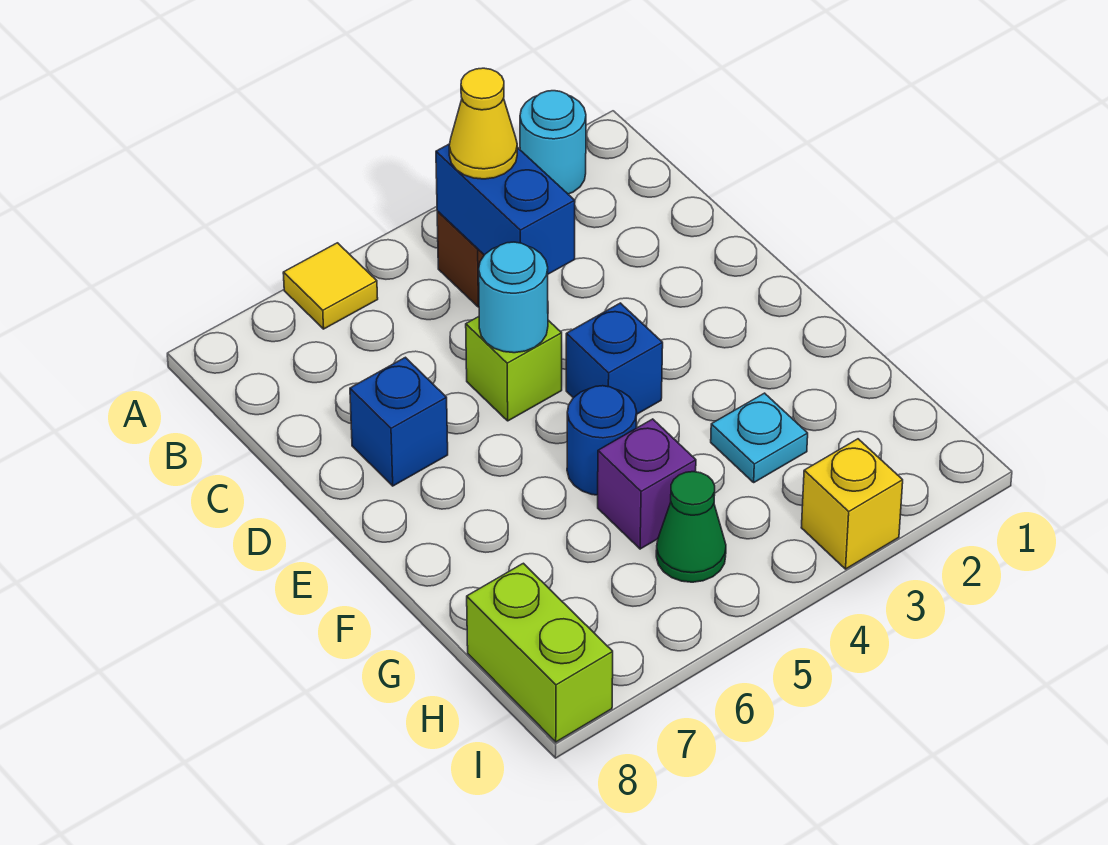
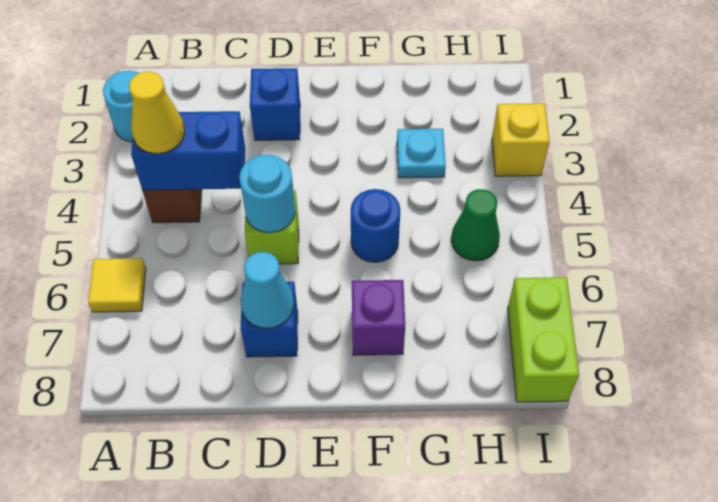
none -> cyan cone D7 level 2
blue brick E4 level 1 -> blue brick D2 level 1
purple brick G5 level 1 -> purple brick F7 level 1
lime brick H8:I8 level 1 -> lime brick I7:I8 level 1

